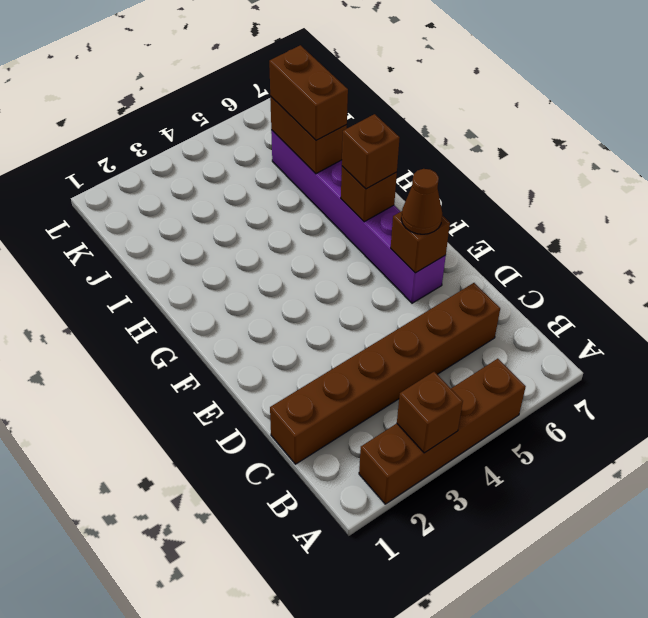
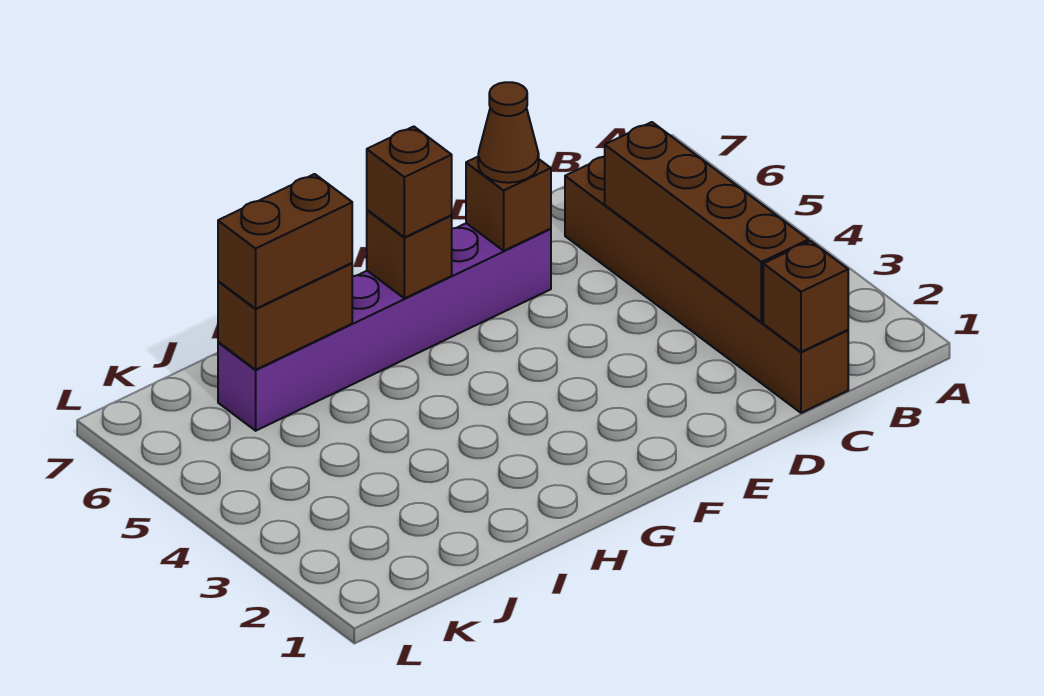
brown brick A2:A5 level 1 -> brown brick C2:C5 level 2
brown brick A3 level 2 -> brown brick C1 level 2

